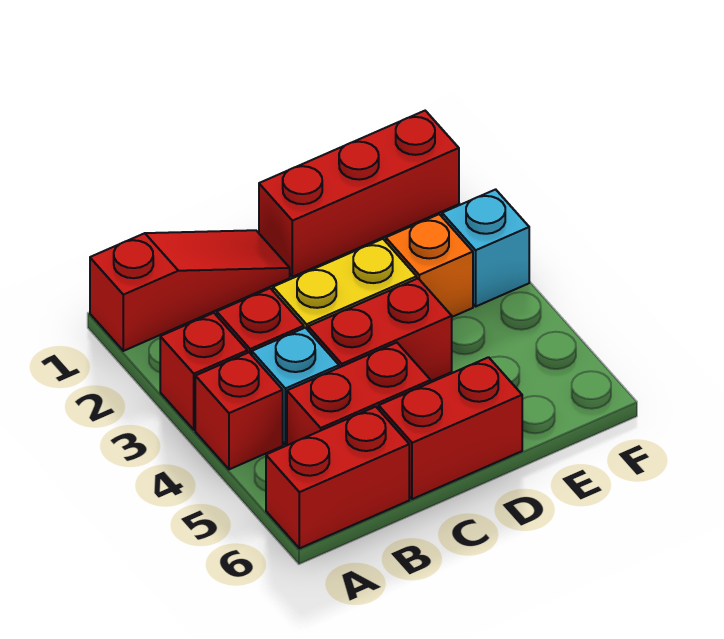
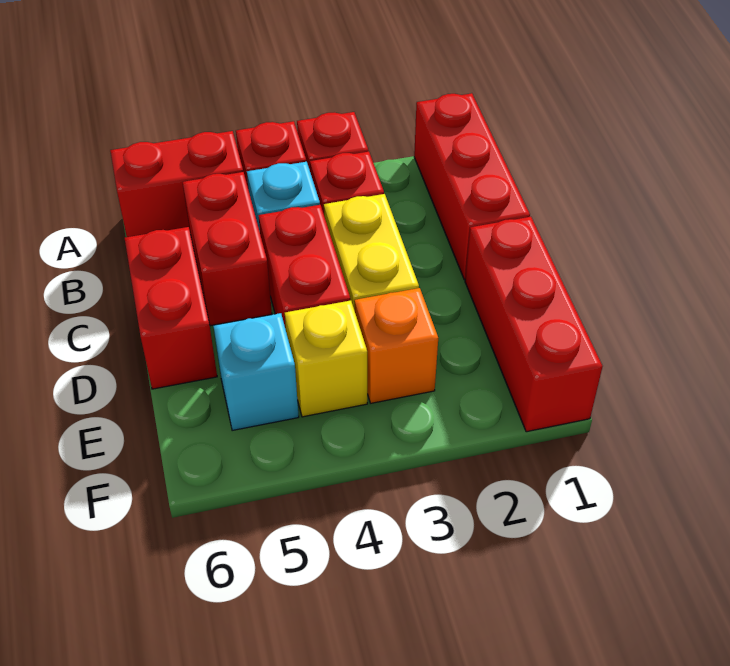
red slope A1:C1 level 1 top A -> red brick A1:C1 level 1
red brick A6:B6 level 1 -> red brick A5:A6 level 1
none -> yellow brick E4 level 1
cyan brick F3 level 1 -> cyan brick E5 level 1

